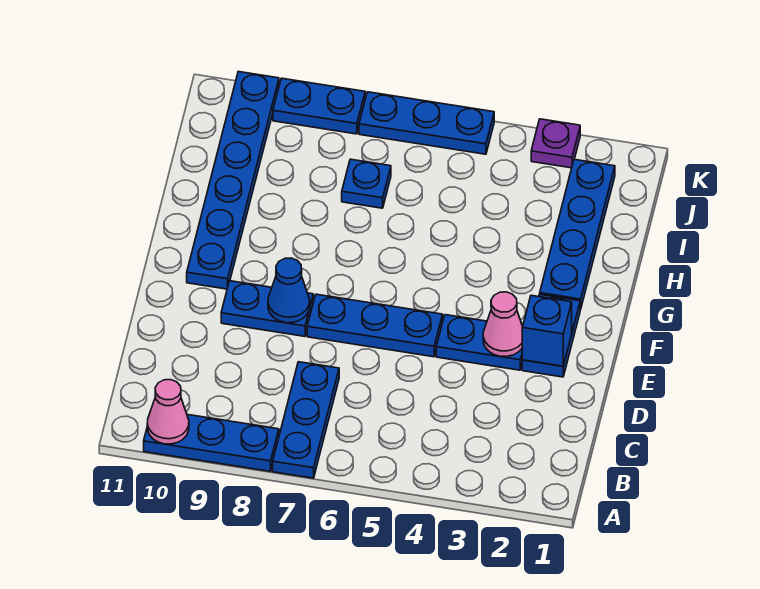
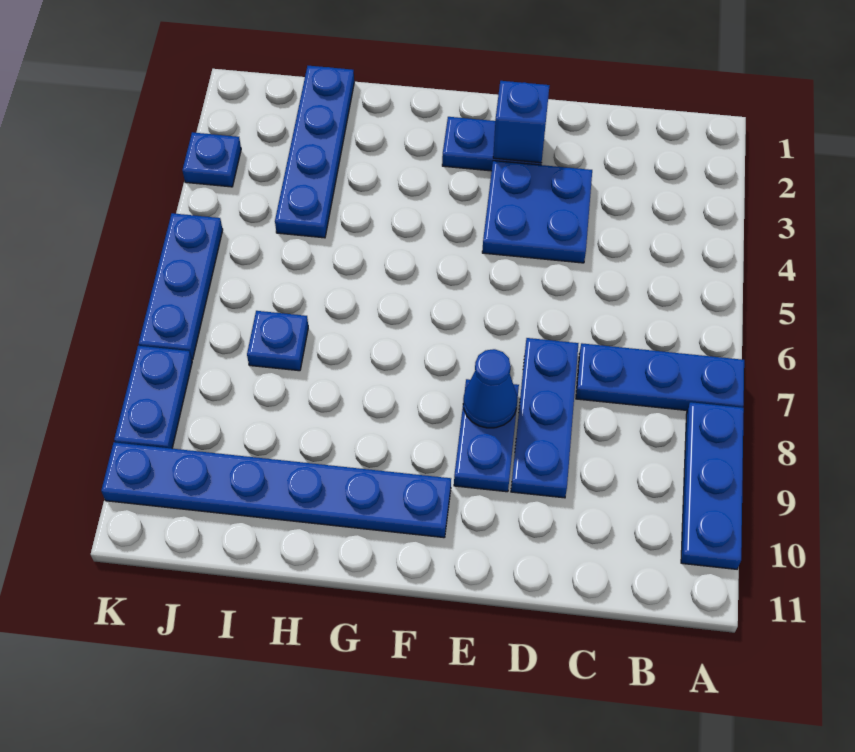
pink cone A10 level 2 -> none
blue plate E3:E4 level 1 -> blue plate D3:E4 level 1
pink cone E3 level 2 -> none
blue plate E5:E7 level 1 -> blue plate D7:D9 level 1
blue plate G2:J2 level 1 -> blue plate I1:I4 level 1
purple plate K3 level 1 -> blue plate K3 level 1

